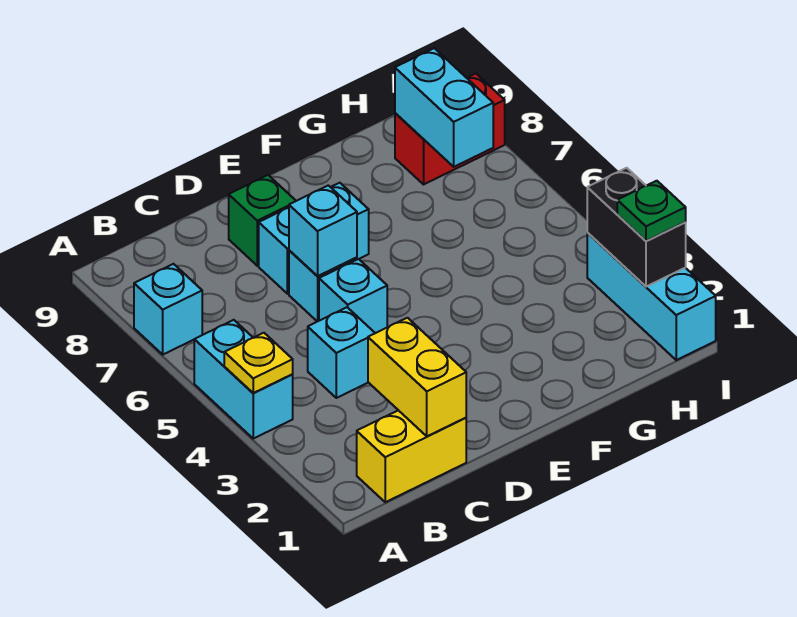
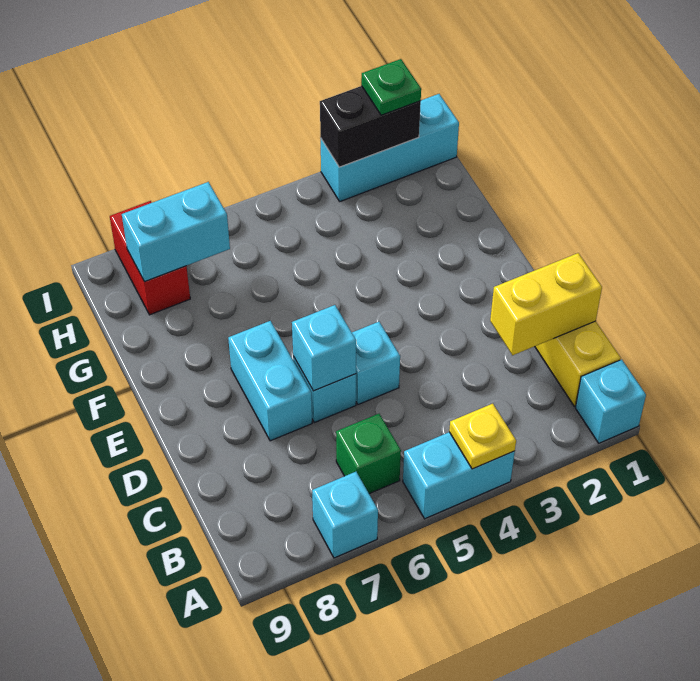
cyan brick C4 level 1 -> cyan brick A1 level 1
green brick D8 level 1 -> green brick B6 level 1

